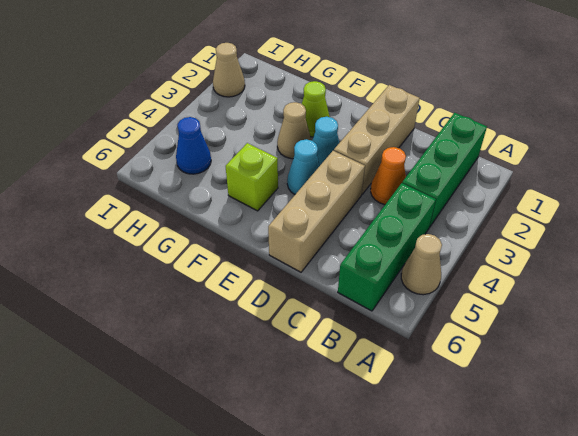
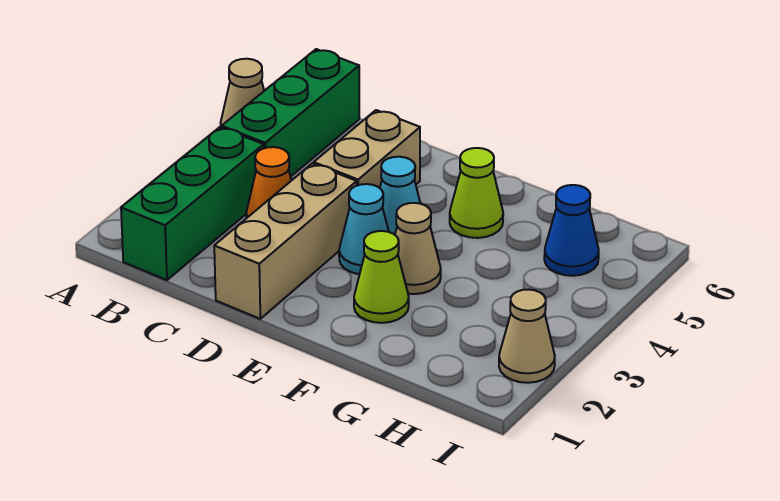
tan brick D4:D6 level 1 -> tan brick D4:D5 level 1
lime brick F5 level 1 -> lime cone F5 level 1

